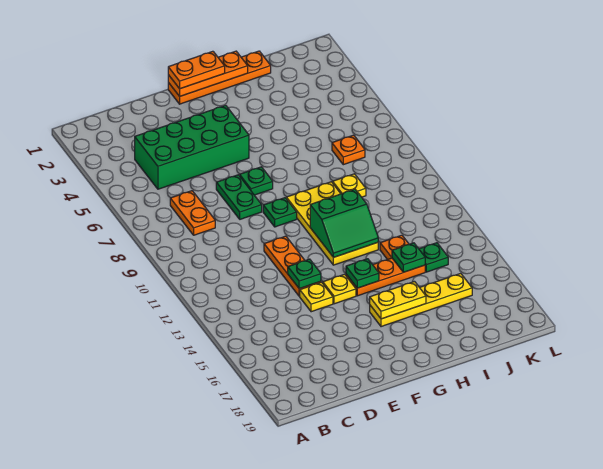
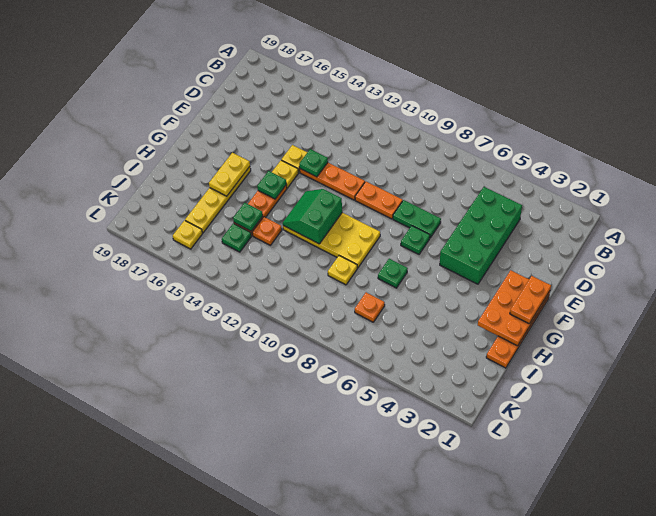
orange plate C7:C8 level 1 -> orange plate E9:E10 level 1
orange plate F1:H1 level 2 -> orange plate F1:H2 level 2
green plate F9 level 1 -> green plate H7 level 1
none -> yellow plate K16 level 1

